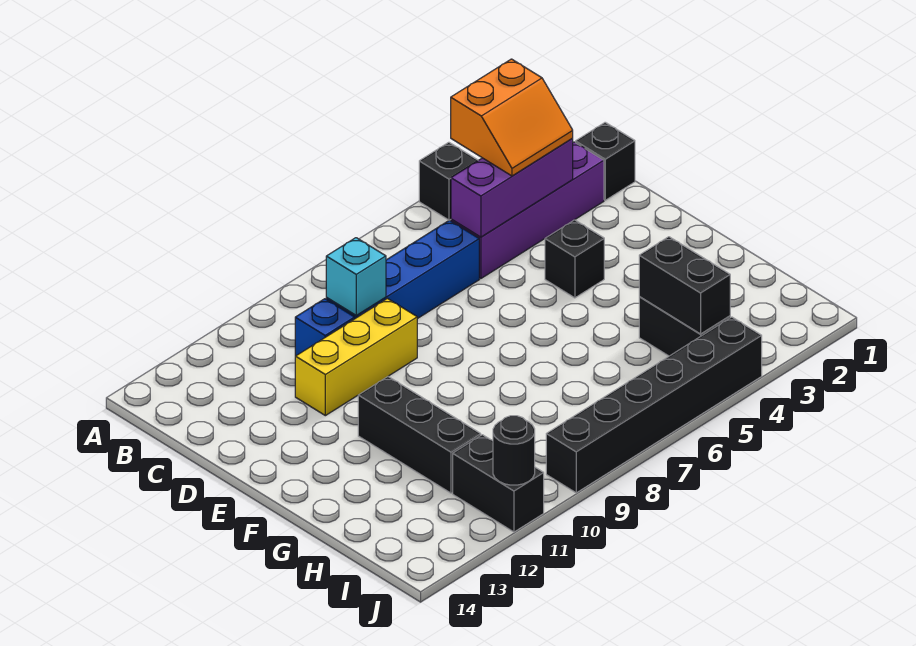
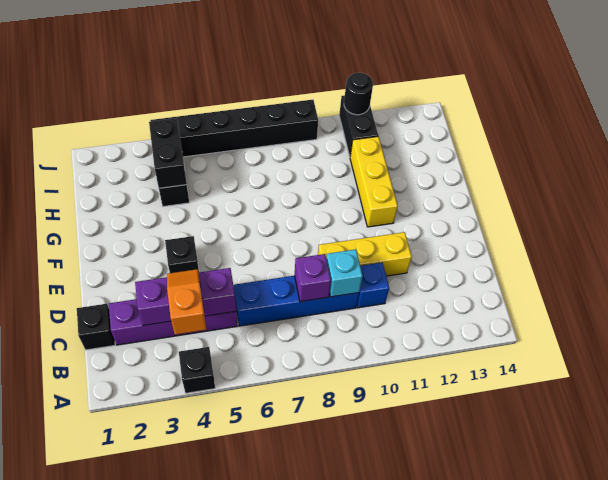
orange slope B3:C4 level 3 top B -> orange slope B4:C4 level 3 top B
none -> purple brick C8 level 2
black brick F11:H11 level 1 -> yellow brick F11:H11 level 1

